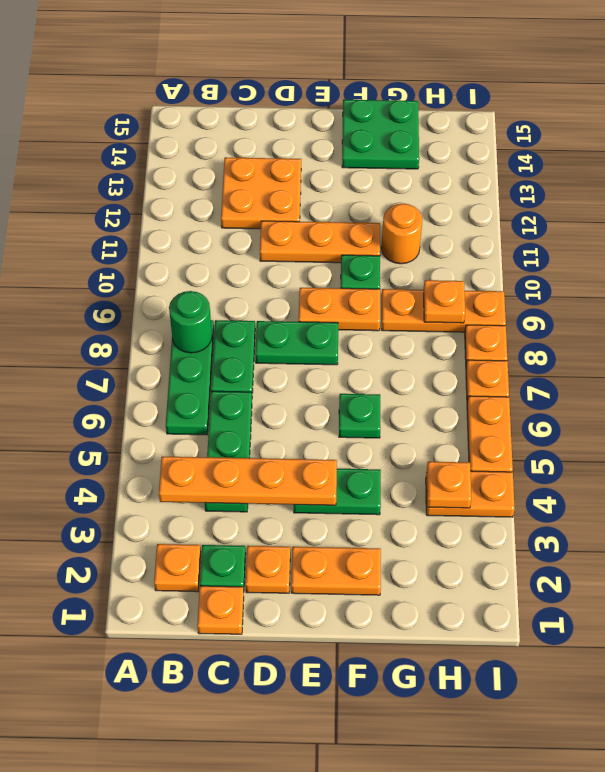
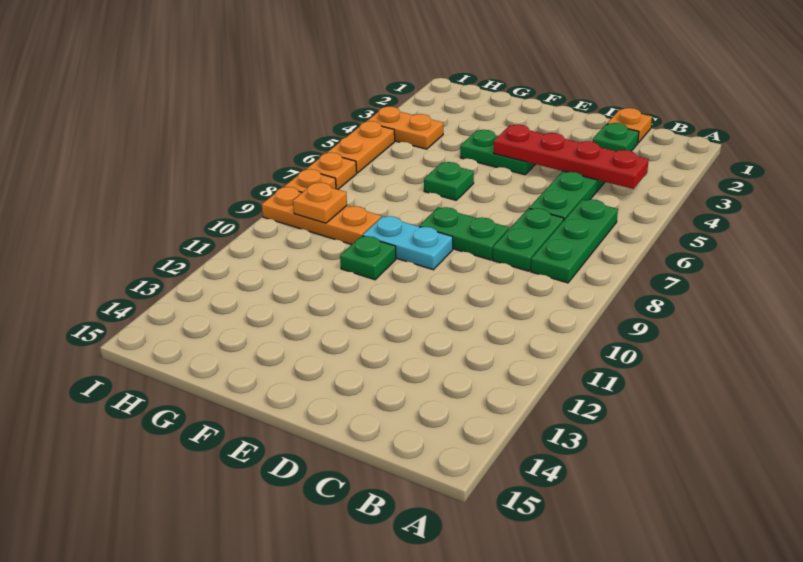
orange plate B2 level 1 -> none
orange plate B4:E4 level 2 -> red plate B4:E4 level 2
green round brick B8 level 2 -> none
orange plate C12:D13 level 1 -> none
orange plate D2 level 1 -> none
orange plate D11:F11 level 1 -> none
orange plate E2:F2 level 1 -> none
orange plate E9:F9 level 1 -> cyan plate E9:F9 level 1
green plate F14:G15 level 1 -> none
orange round brick G11 level 1 -> none
orange plate H4 level 2 -> none

